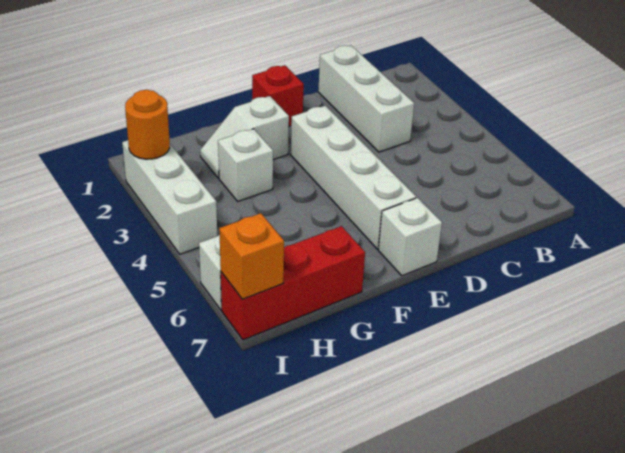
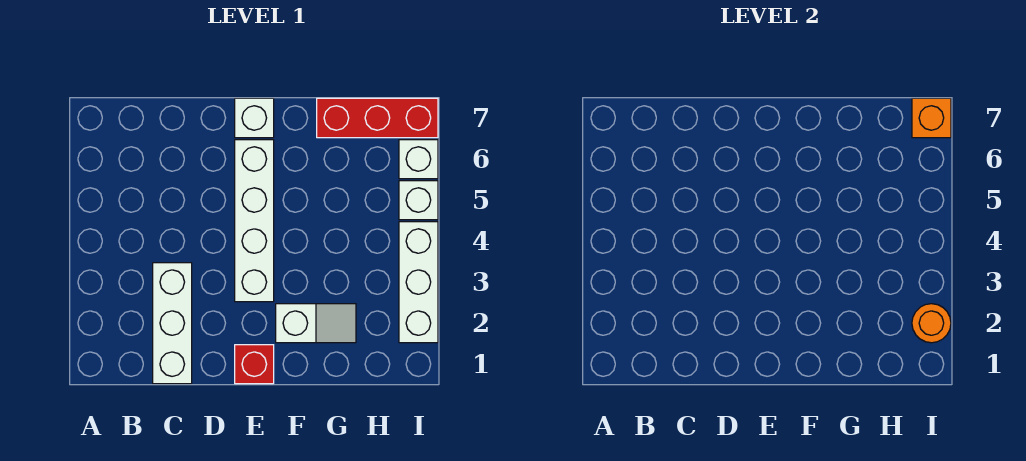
white brick G3 level 1 -> white brick I5 level 1

